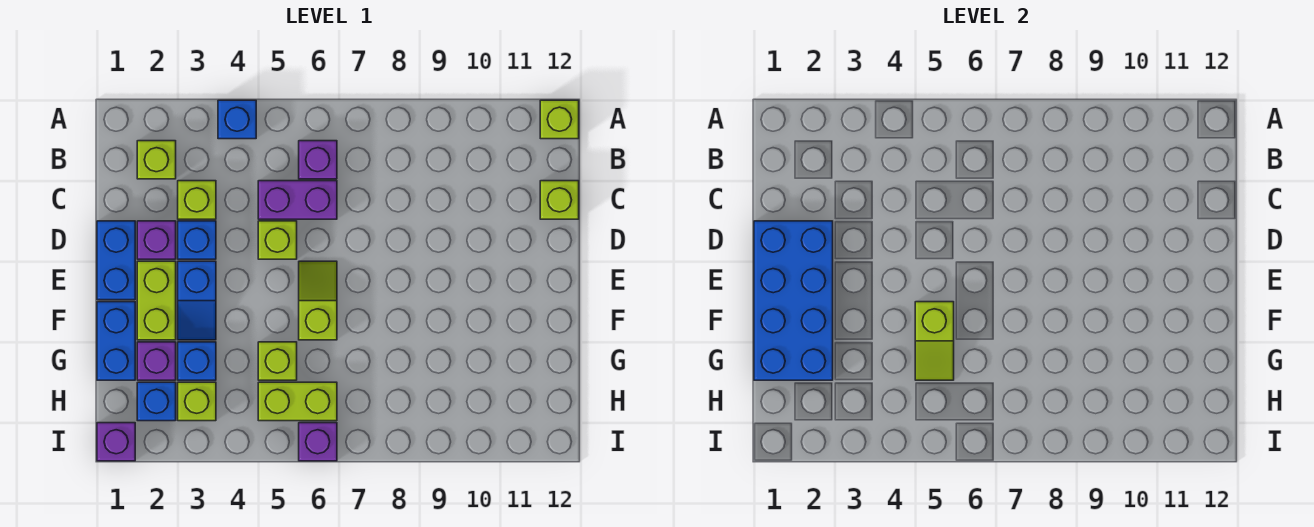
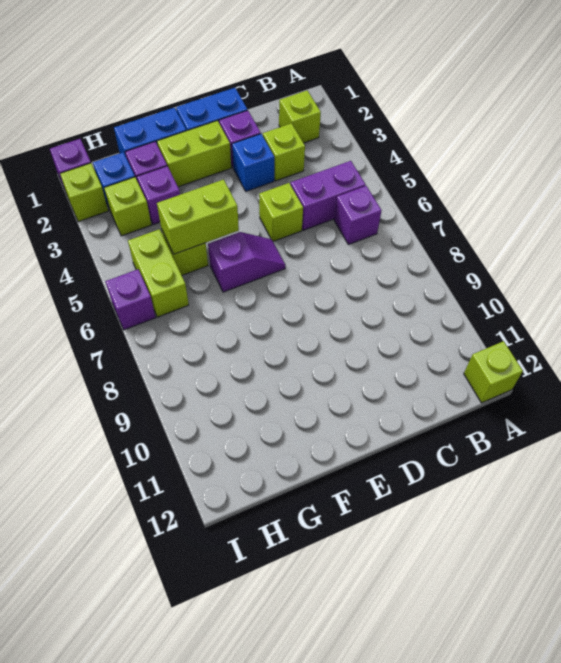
blue brick A4 level 1 -> none
purple brick C5:C6 level 1 -> purple brick B5:C5 level 1
lime brick C12 level 1 -> lime brick I2 level 1
blue brick D1:G2 level 2 -> none
blue slope E3:F3 level 1 top E -> none
lime slope E6:F6 level 1 top F -> purple slope E6:F6 level 1 top F
lime slope F5:G5 level 2 top F -> lime brick F5:G5 level 2
blue brick G3 level 1 -> purple brick G3 level 1

